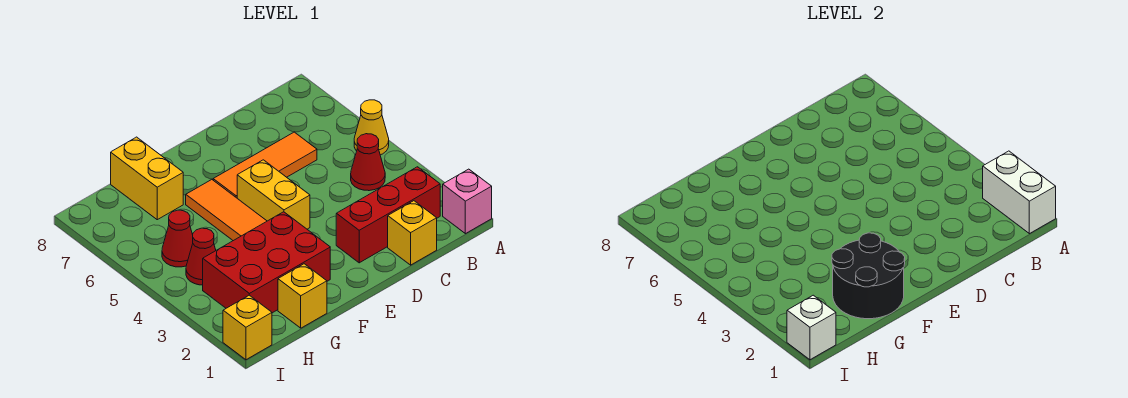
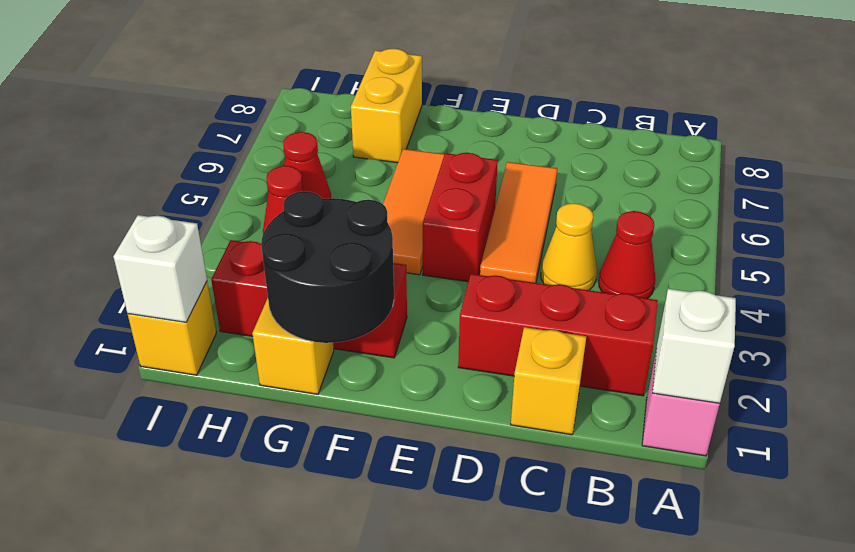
white brick A1:A2 level 2 -> white brick A1 level 2
yellow cone A5 level 1 -> yellow cone C4 level 1
orange tile C6:E6 level 1 -> orange tile D4:D6 level 1
yellow brick E4:E5 level 1 -> red brick E4:E5 level 1
red brick F2:H3 level 1 -> red brick F2:H2 level 1

